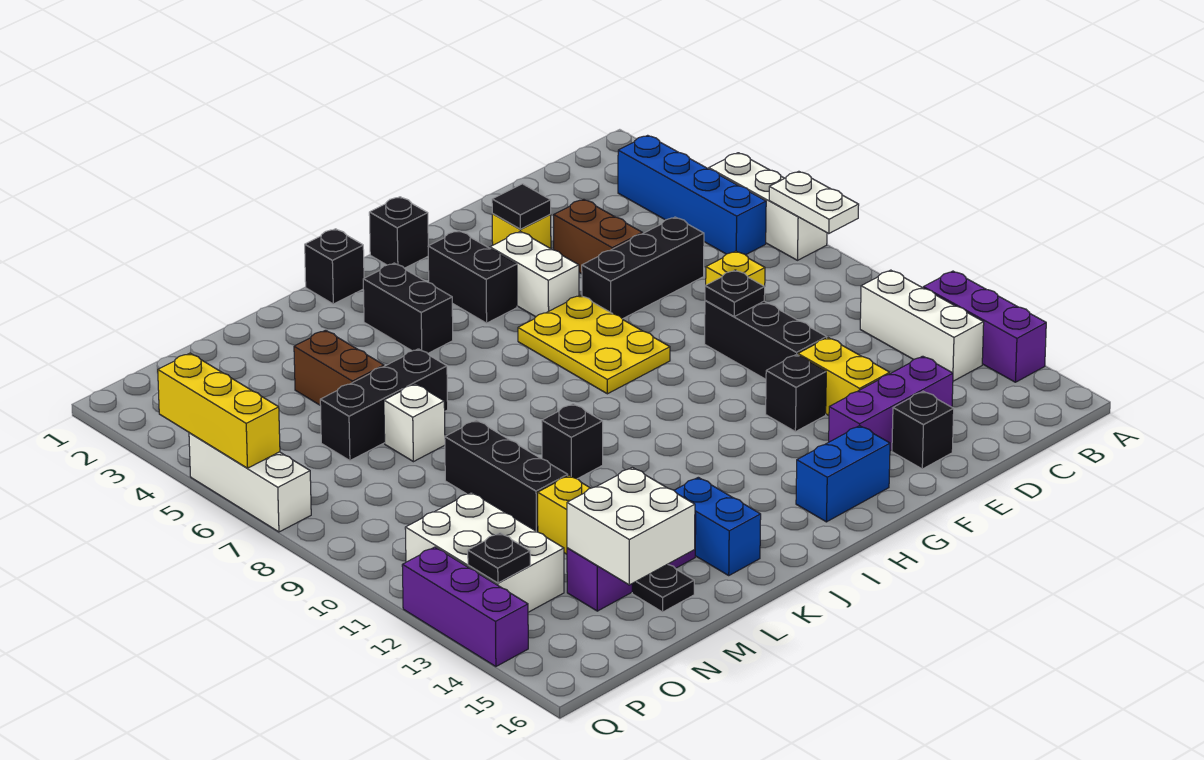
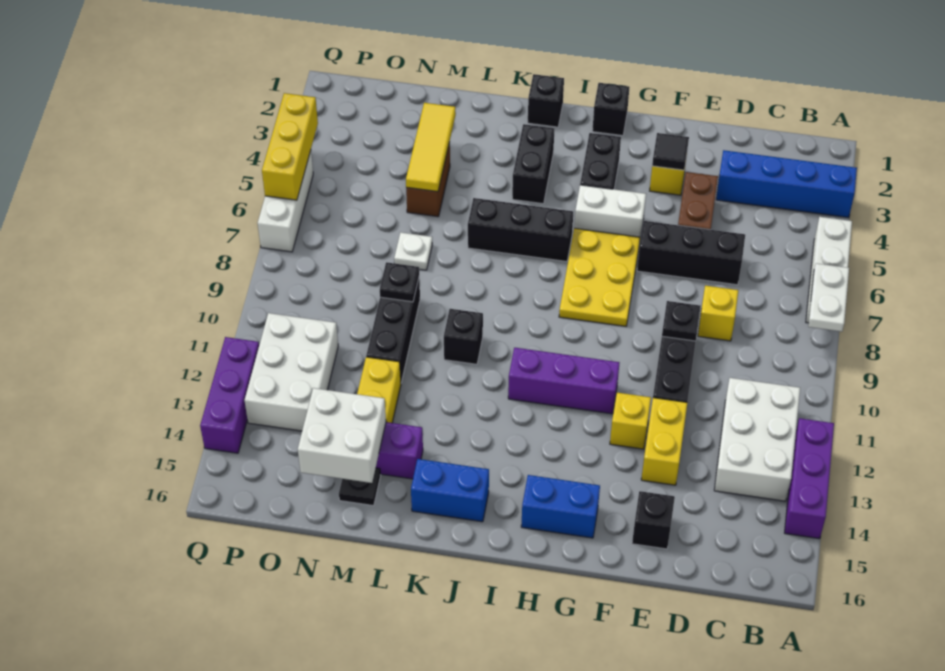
blue brick B3:B6 level 1 -> blue brick A3:D3 level 1
white brick B11:B13 level 1 -> white brick B11:C13 level 1
purple brick D14:F14 level 1 -> purple brick G11:I11 level 1
black brick F12 level 1 -> yellow brick F12 level 1
white brick G4:G5 level 1 -> white brick G5:H5 level 1
blue brick K14:K15 level 1 -> blue brick J15:K15 level 1
black brick L6:N6 level 1 -> black brick I6:K6 level 1
none -> yellow tile M3:M5 level 2
white brick M7 level 1 -> white plate M7 level 1
black plate P13 level 2 -> black plate M9 level 2

